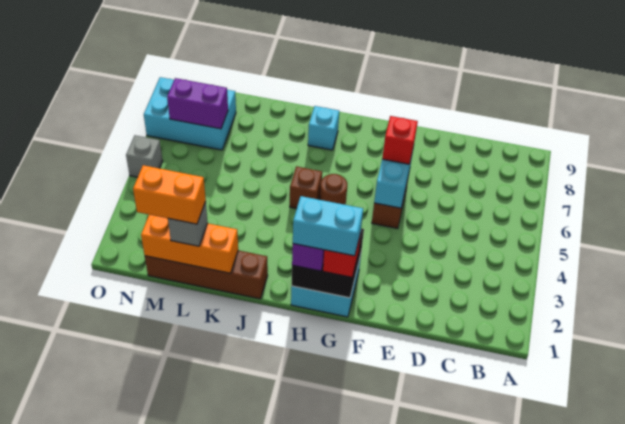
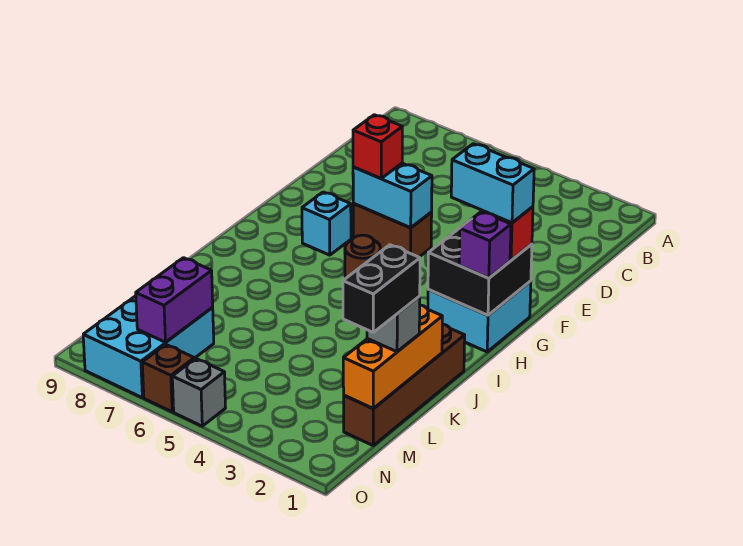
cyan brick G1:H1 level 4 -> cyan brick G1:G2 level 4
brown brick I5 level 1 -> brown brick O6 level 1
cyan brick I8 level 1 -> cyan brick G7 level 1
orange brick L1:M1 level 4 -> black brick L1:M1 level 4

